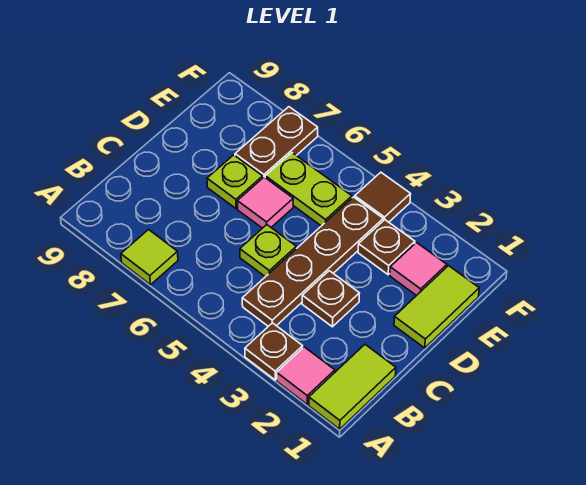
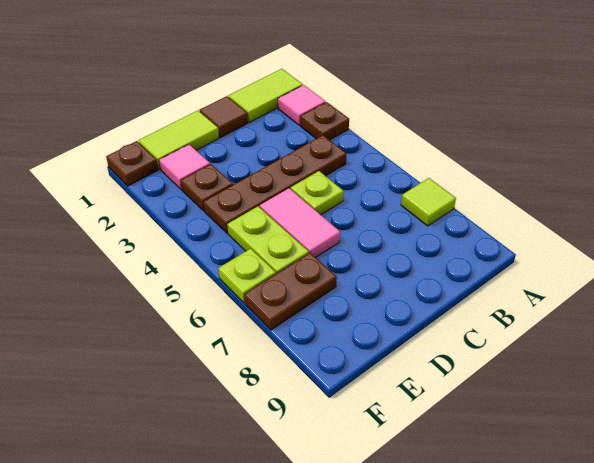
brown plate C3 level 1 -> brown plate F1 level 1
pink tile D6 level 1 -> pink tile D5:D6 level 1
lime plate D7 level 1 -> lime plate F6 level 1
brown tile F4 level 1 -> brown tile C1 level 1

